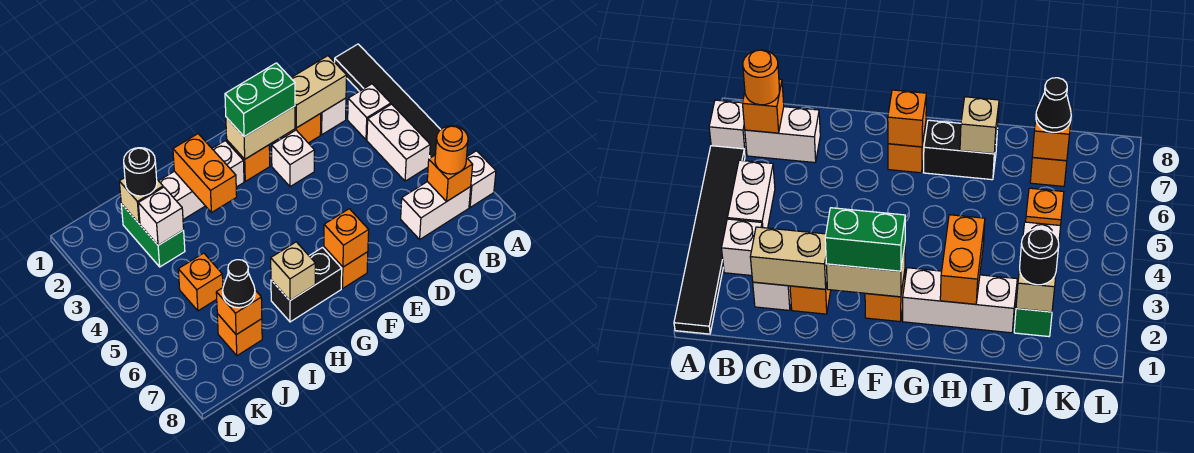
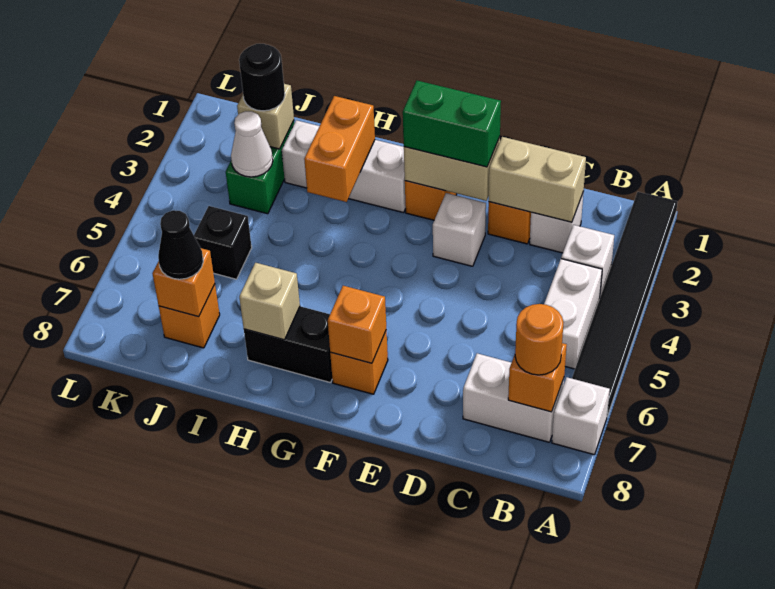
white brick J3 level 2 -> white cone J3 level 2
orange brick J5 level 1 -> black brick J5 level 1

